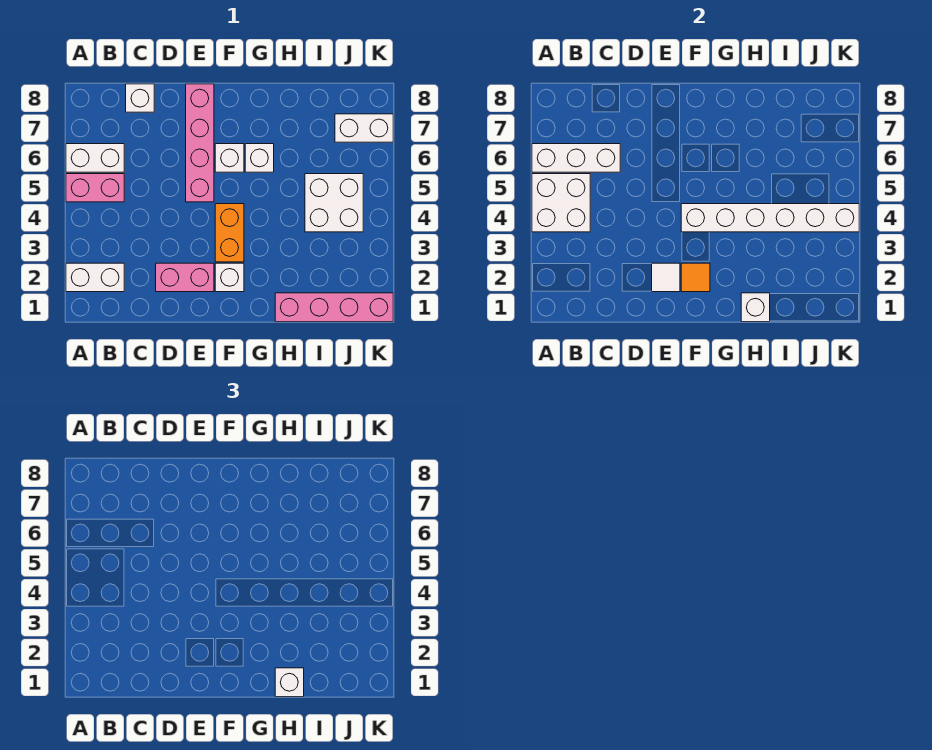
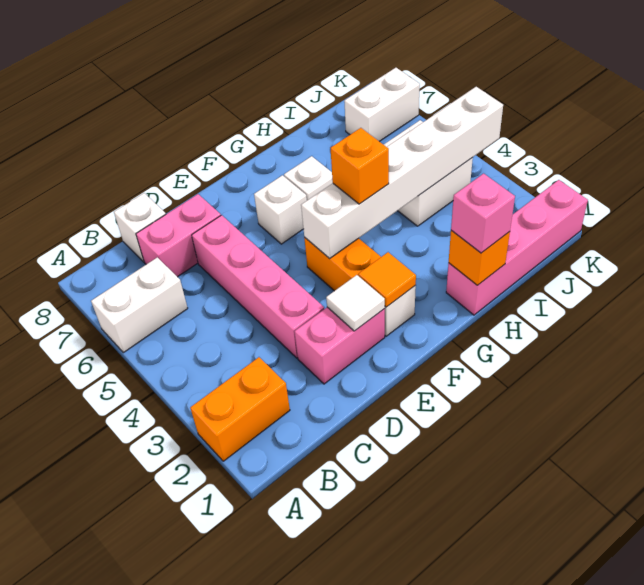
white brick A2:B2 level 1 -> orange brick A2:B2 level 1
white brick A4:B5 level 2 -> none
pink brick A5:B5 level 1 -> pink brick C7:D7 level 1
white brick A6:C6 level 2 -> none
pink brick E5:E8 level 1 -> pink brick D3:D6 level 1
none -> orange brick G4 level 3
white brick H1 level 2 -> orange brick H1 level 2
white brick H1 level 3 -> pink brick H1 level 3

